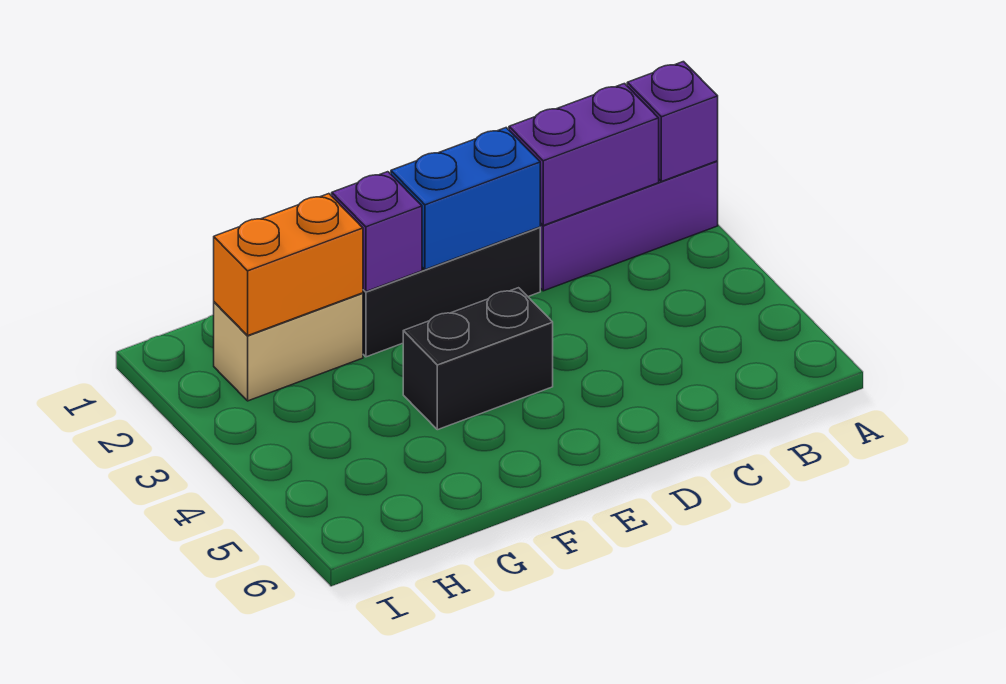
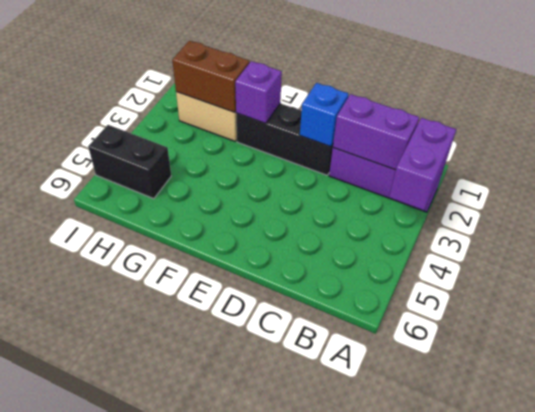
purple brick A2 level 2 -> purple brick A2:A3 level 2
blue brick D2:E2 level 2 -> blue brick D2 level 2
black brick E4:F4 level 1 -> black brick H5:I5 level 1
orange brick G2:H2 level 2 -> brown brick G2:H2 level 2

